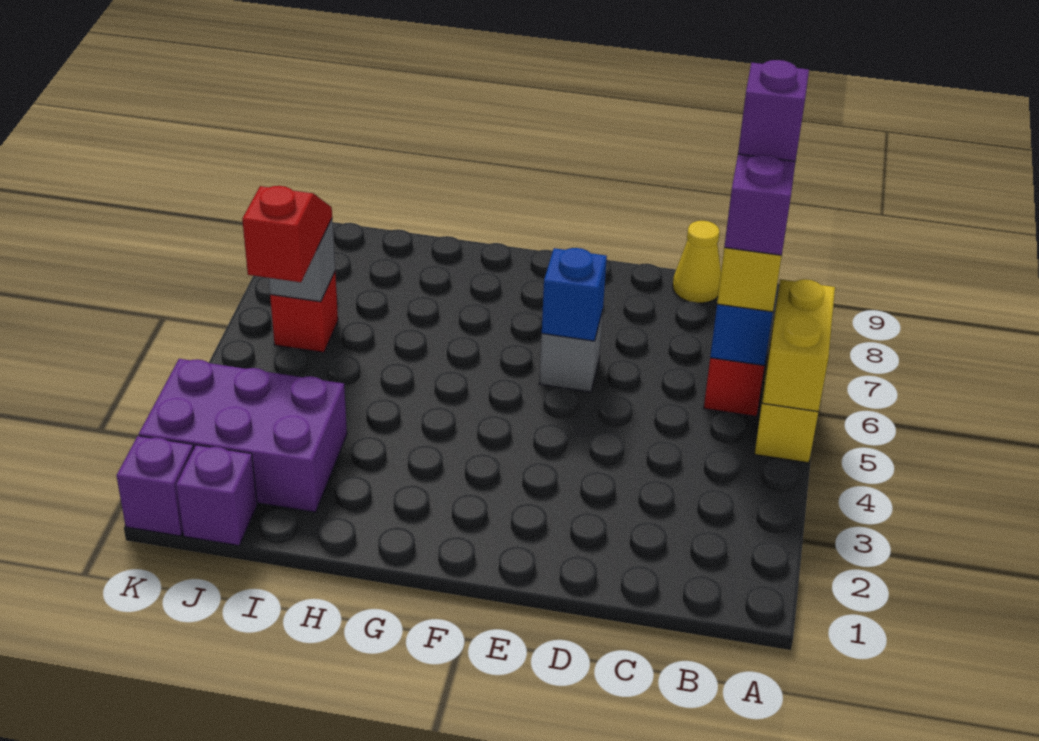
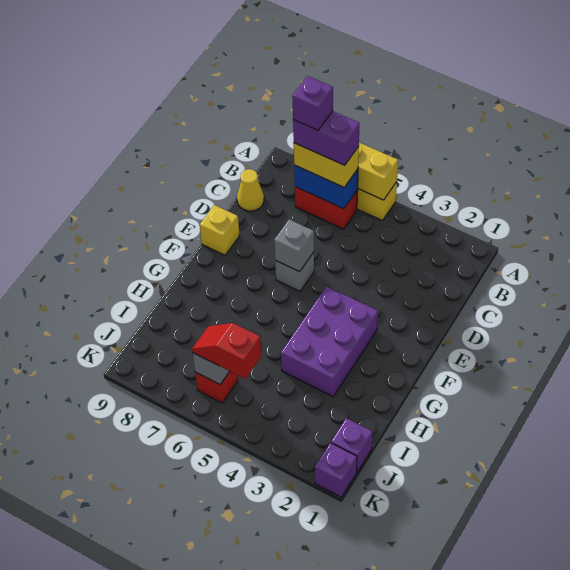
blue brick E6 level 2 -> grey brick E6 level 2
none -> yellow brick E9 level 1
purple brick I2:K3 level 1 -> purple brick F3:H4 level 1

